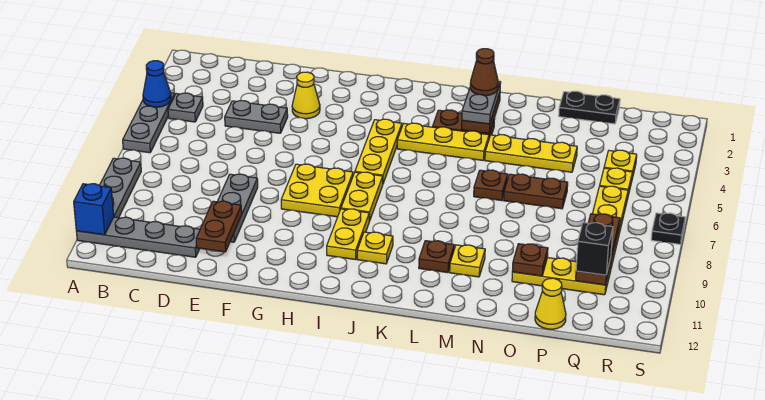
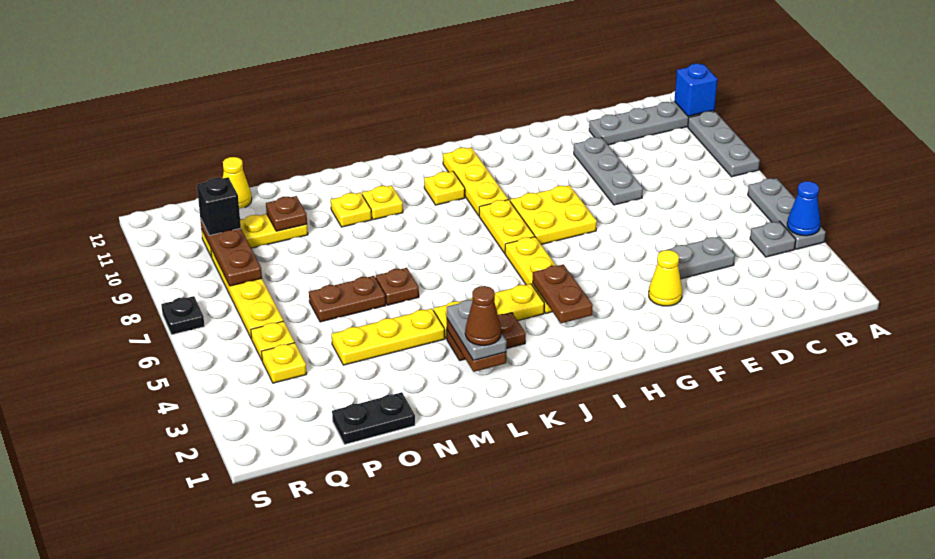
brown plate E10:E11 level 2 -> brown plate I3:I4 level 2
yellow plate I9:I10 level 1 -> yellow plate I9:I11 level 1
brown plate L10 level 1 -> yellow plate L10 level 1

